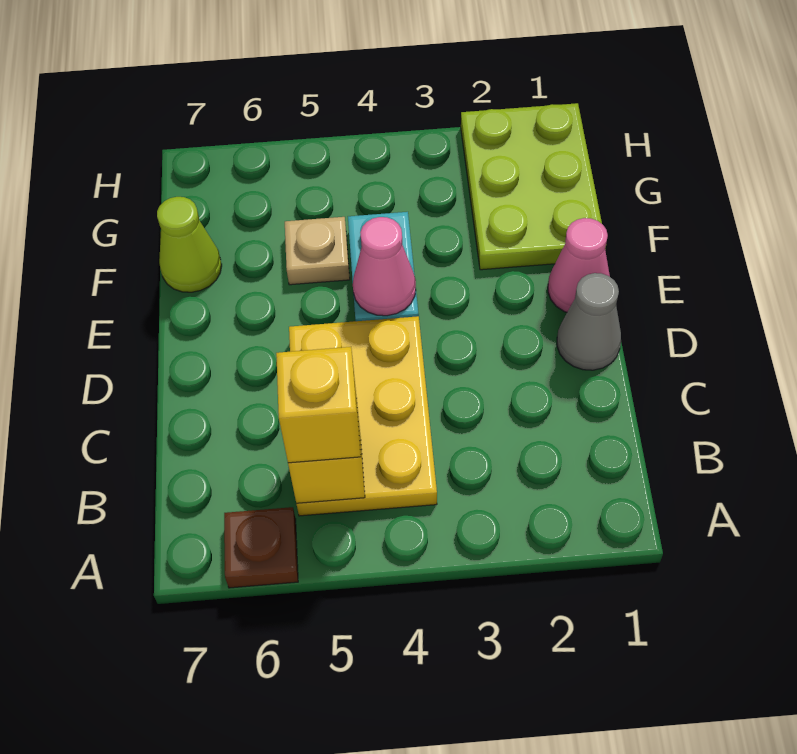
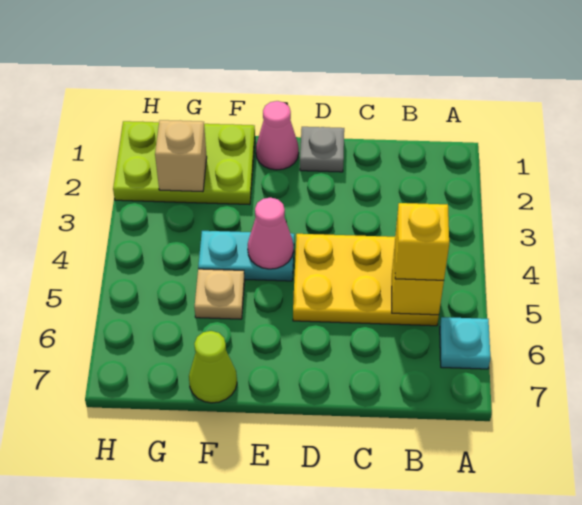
brown plate A6 level 1 -> cyan plate A6 level 1
grey cone D1 level 1 -> grey plate D1 level 1
none -> tan brick G2 level 2

